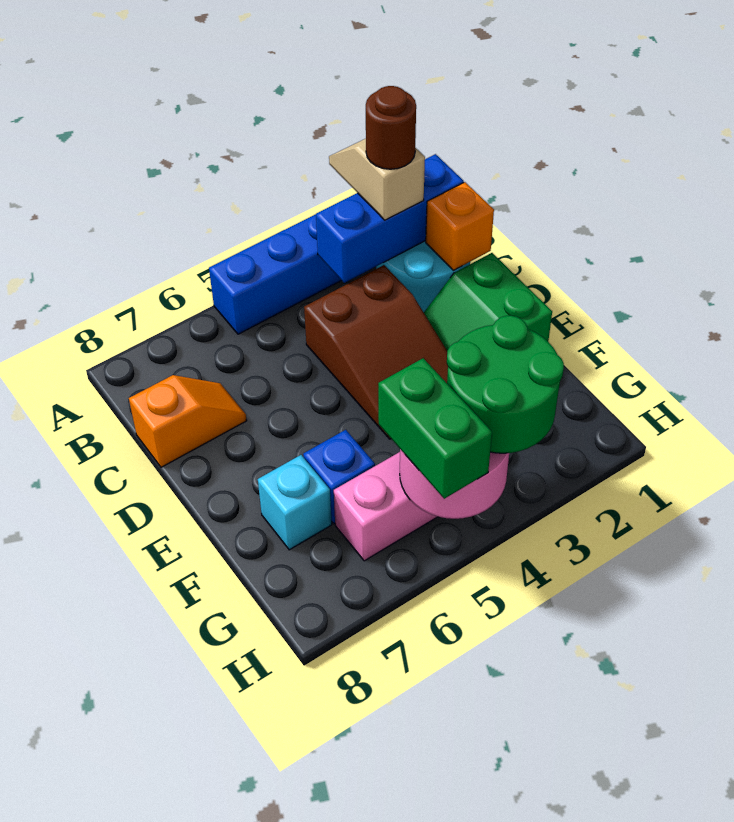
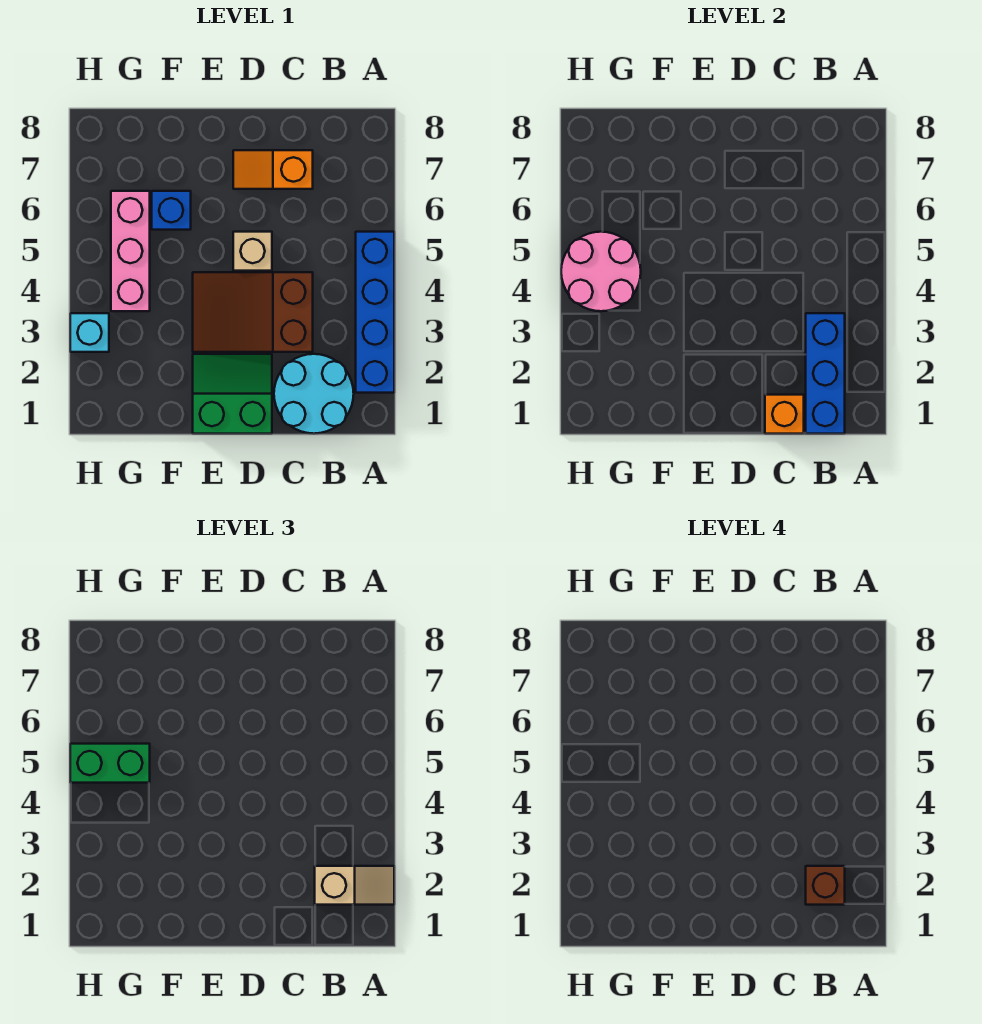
brown round brick B2 level 4 -> brown brick B2 level 4
orange slope C7:C8 level 1 top 8 -> orange slope C7:D7 level 1 top C
none -> tan brick D5 level 1
cyan brick F7 level 1 -> cyan brick H3 level 1
green round brick G3:H4 level 3 -> none

